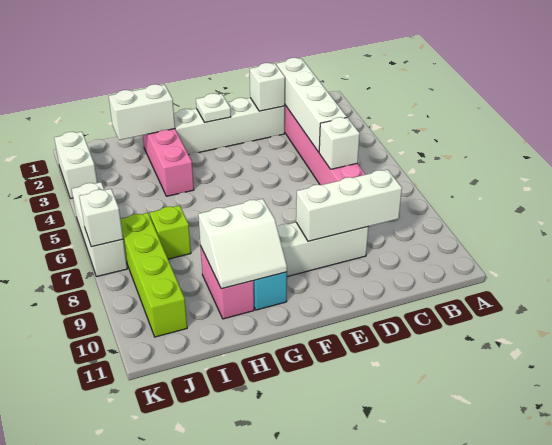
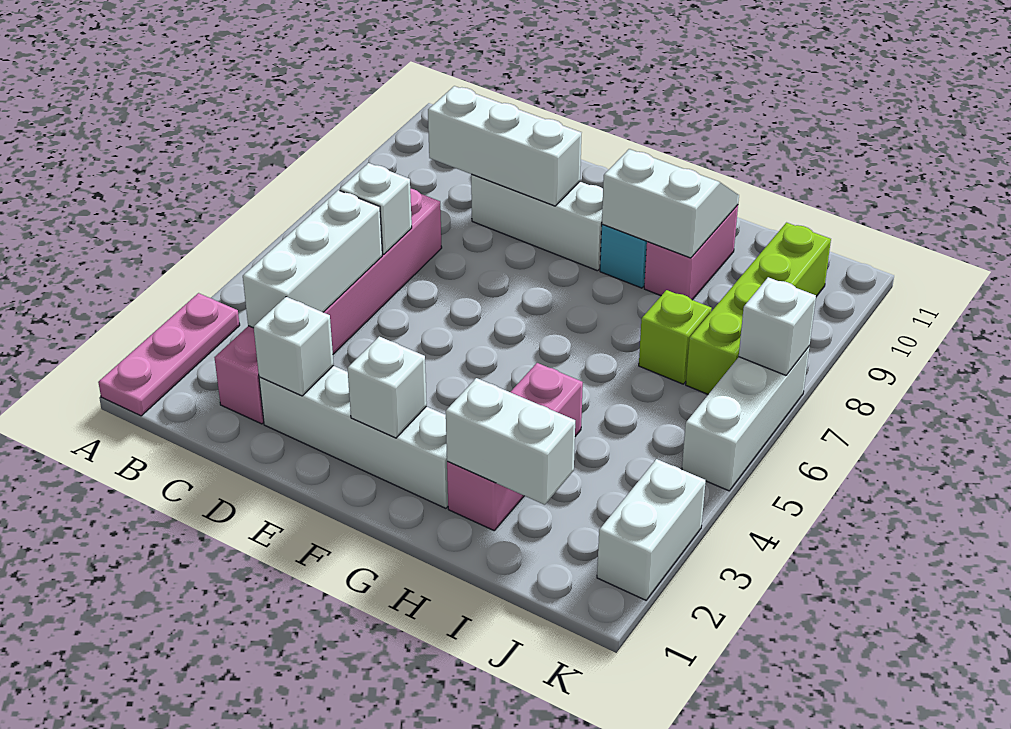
none -> pink plate A1:A3 level 1
white brick C2:C5 level 2 -> white brick C3:C5 level 2
white plate F2 level 2 -> white brick F2 level 2

